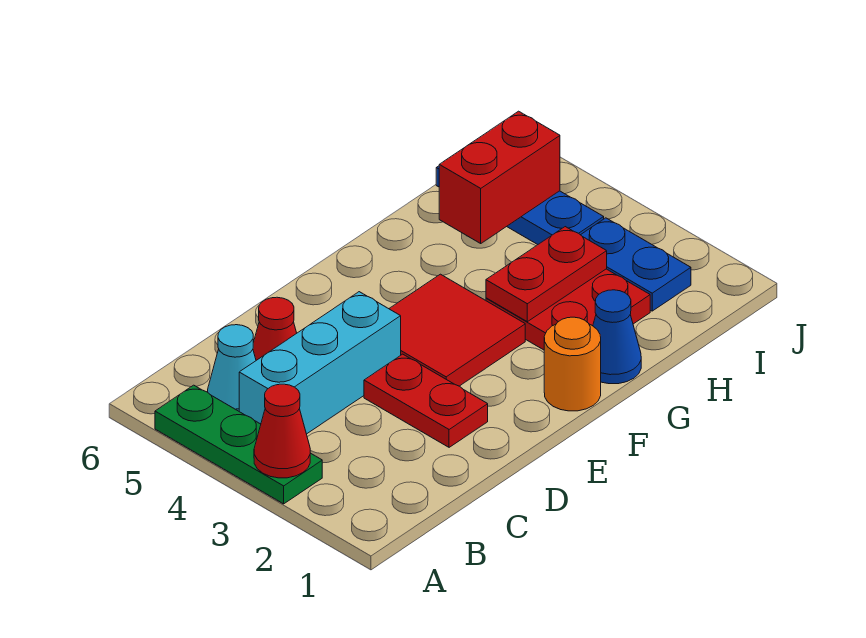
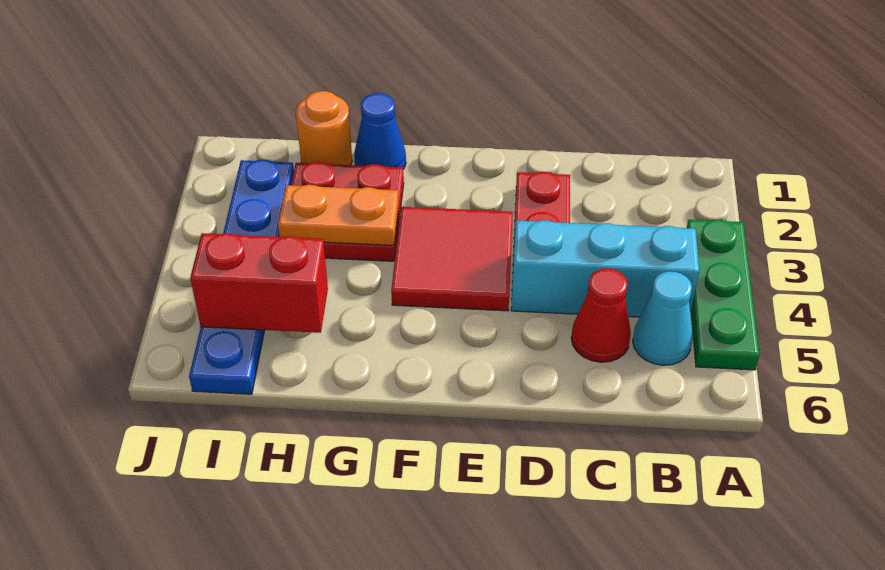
red cone A3 level 2 -> none
orange round brick F1 level 1 -> orange round brick H1 level 1
red plate G3:H3 level 2 -> orange plate G3:H3 level 2

